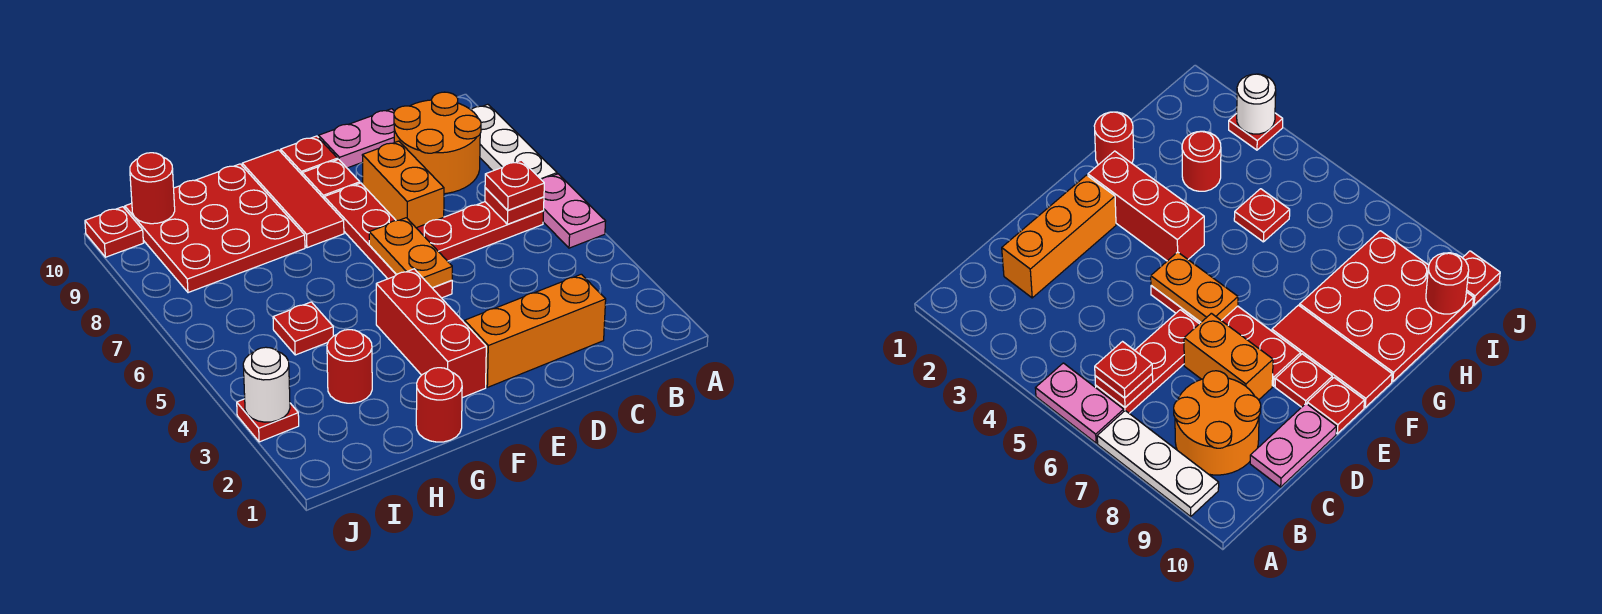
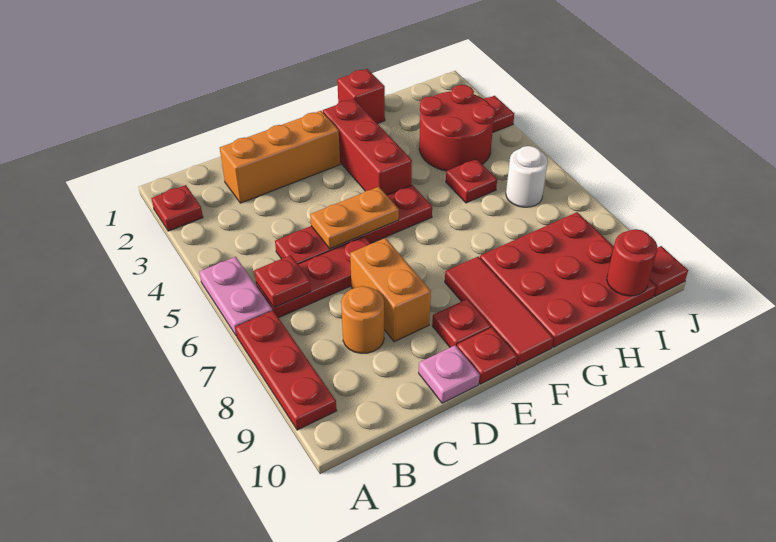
white plate A7:A9 level 1 -> red plate A7:A9 level 1
red plate B6 level 3 -> red plate A2 level 1
orange round brick B8:C9 level 1 -> orange round brick C8 level 1
pink plate C10:D10 level 1 -> pink plate D10 level 1
red plate E5:E8 level 1 -> red plate C5:F5 level 1
orange plate E5:E6 level 2 -> orange plate D5:E5 level 2
red round brick G1 level 1 -> red brick G1 level 1
red round brick H3 level 1 -> red round brick H3:I4 level 1
white round brick J3 level 2 -> white round brick I6 level 1

